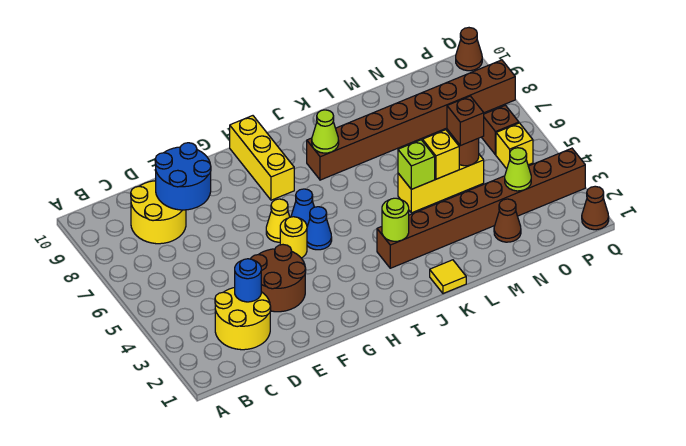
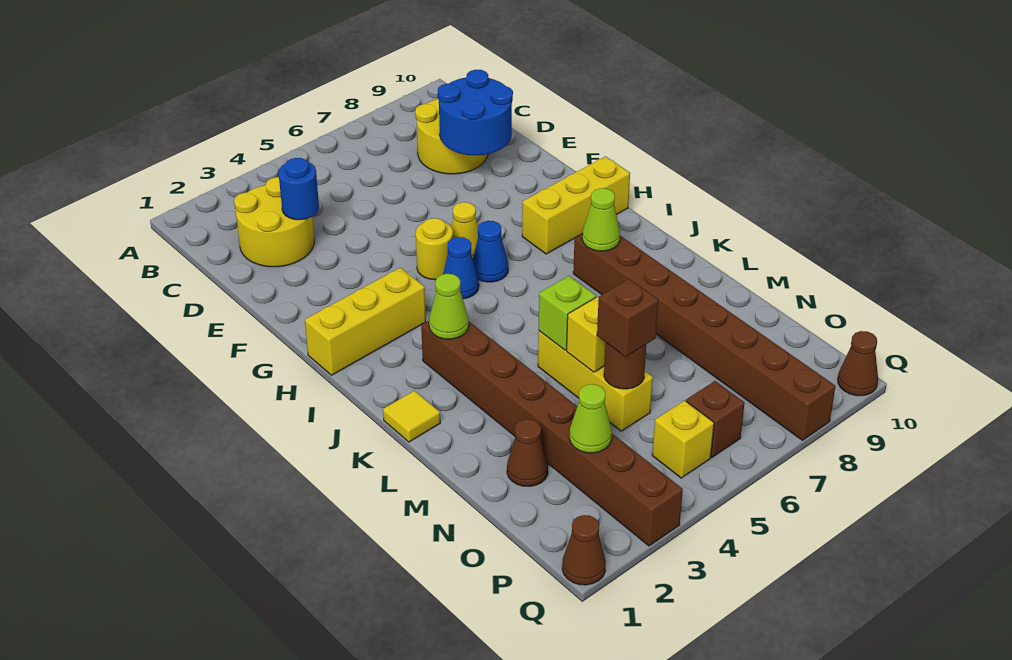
brown round brick E3:F4 level 1 -> none
none -> yellow brick H1:H3 level 1
lime round brick J3 level 2 -> lime cone J3 level 2

